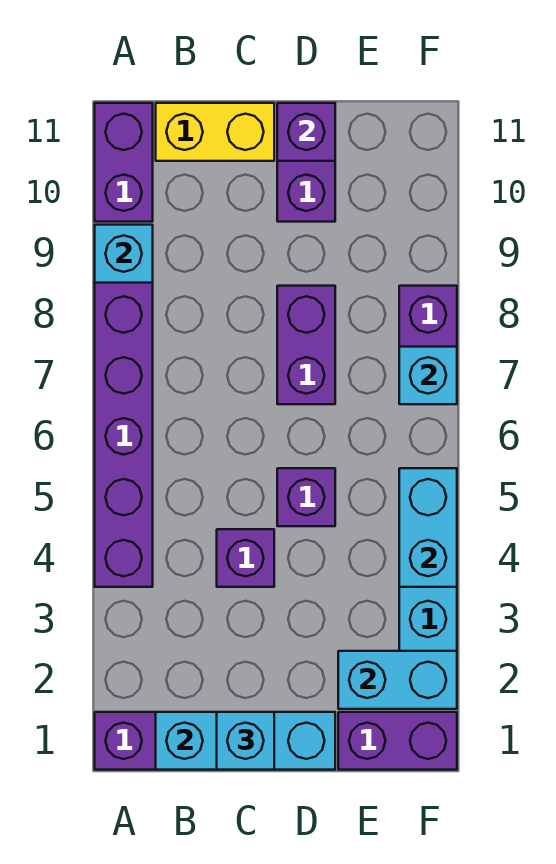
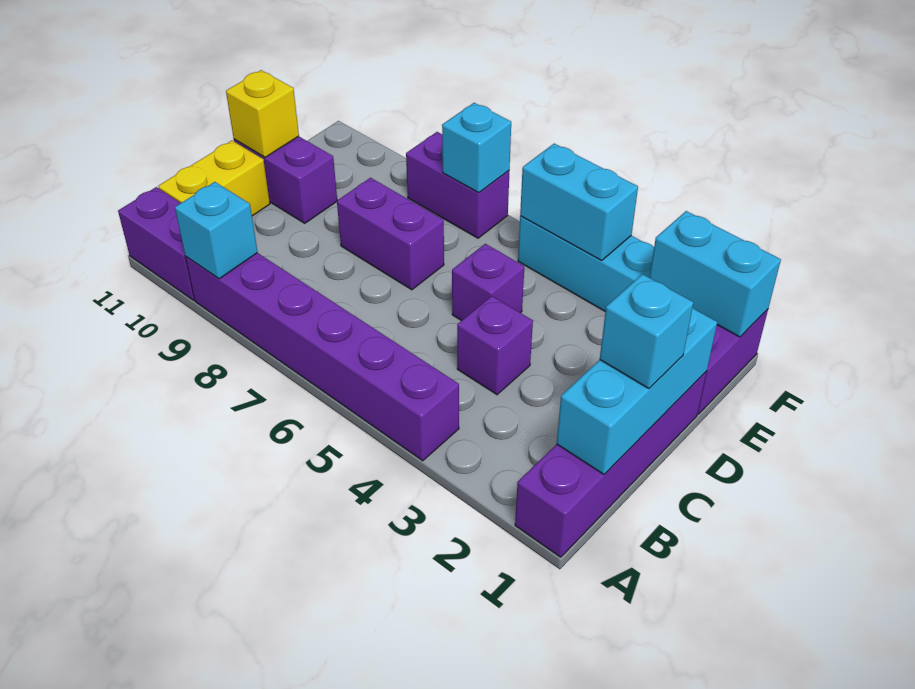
purple brick D11 level 2 -> yellow brick D11 level 2
cyan brick E2:F2 level 2 -> cyan brick F1:F2 level 2

